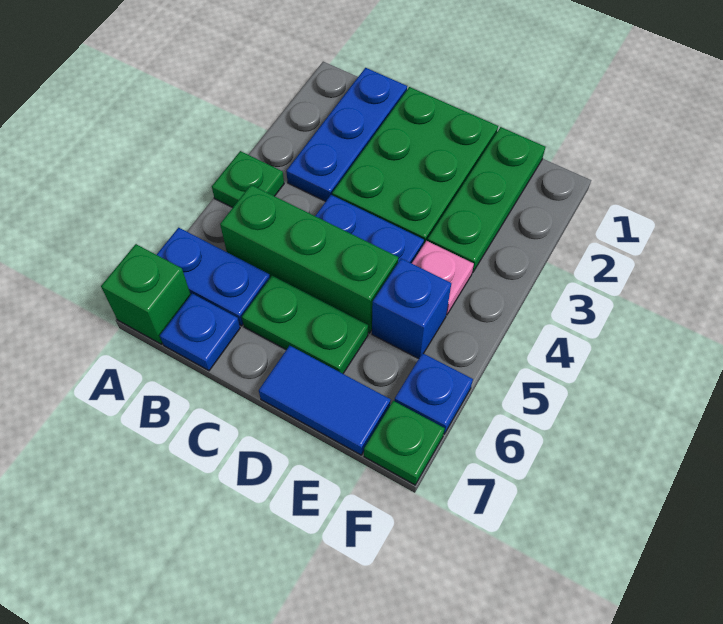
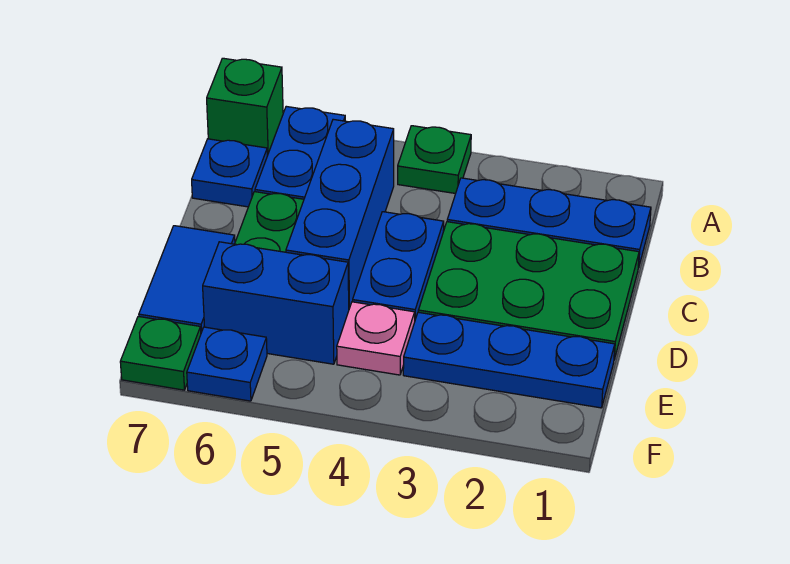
green brick B5:D5 level 1 -> blue brick B5:D5 level 1
green plate E1:E3 level 1 -> blue plate E1:E3 level 1
blue brick E5 level 1 -> blue brick E5:E6 level 1

